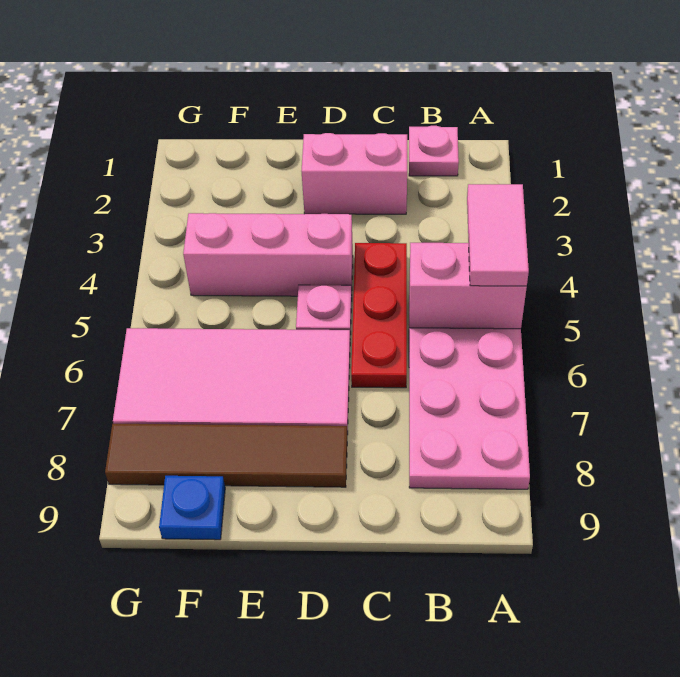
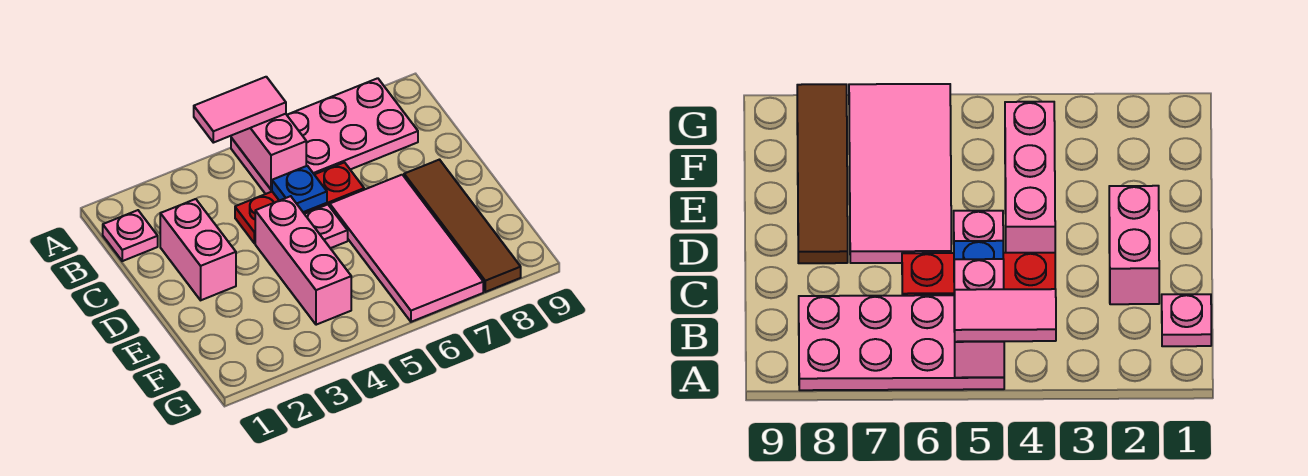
blue plate F9 level 1 -> blue plate C5 level 2

